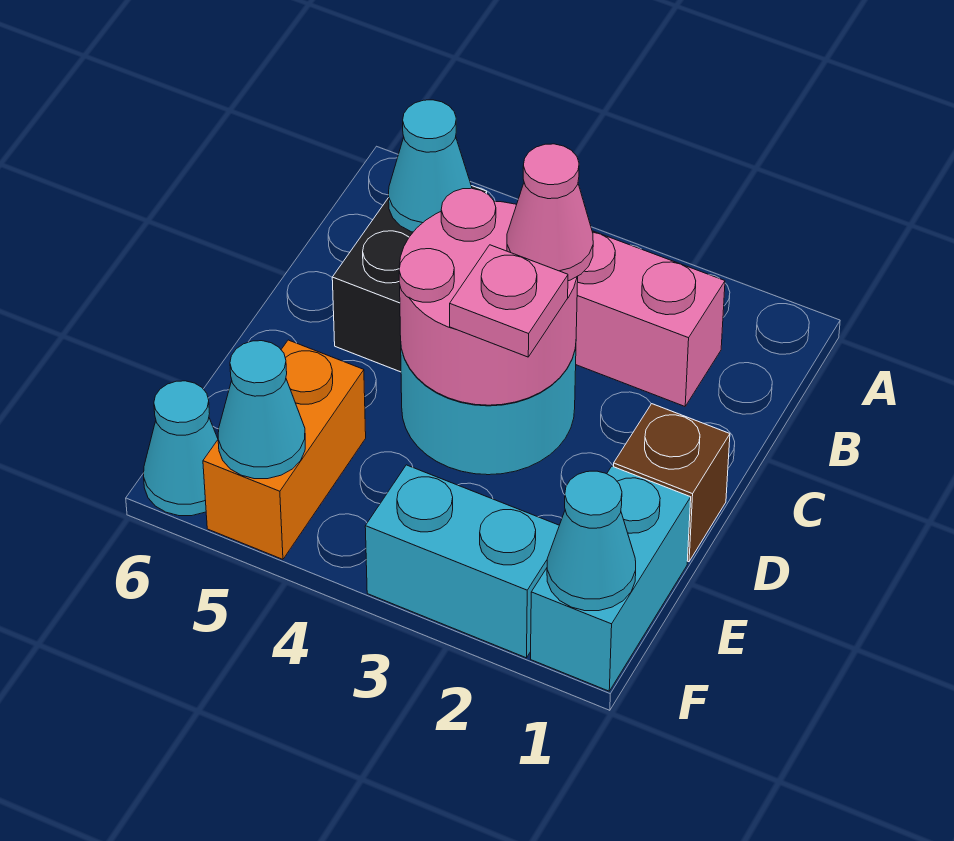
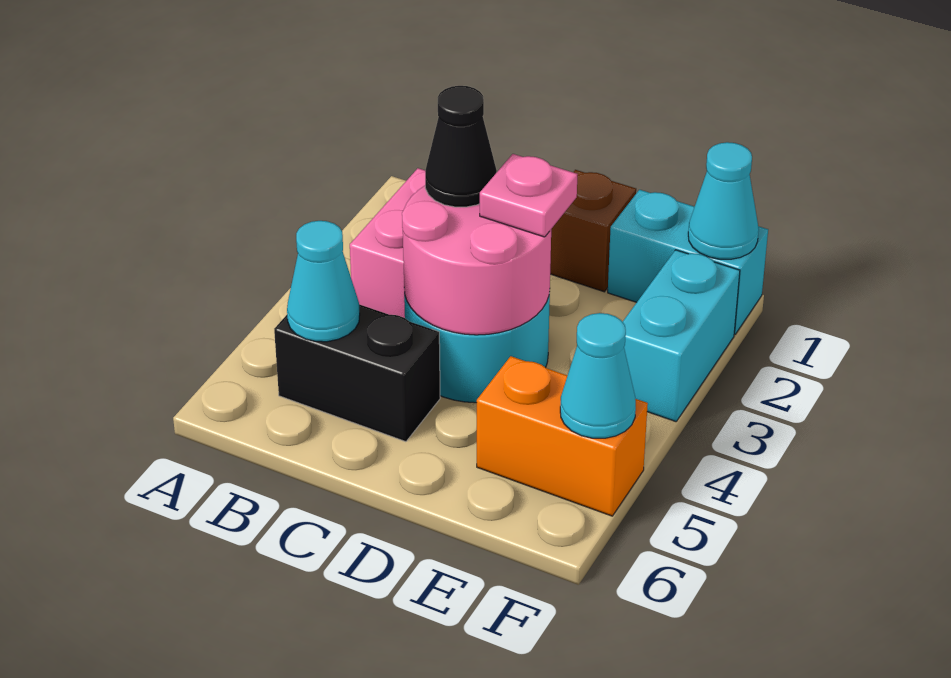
pink cone C3 level 3 -> black cone C3 level 3
cyan cone F6 level 1 -> none

